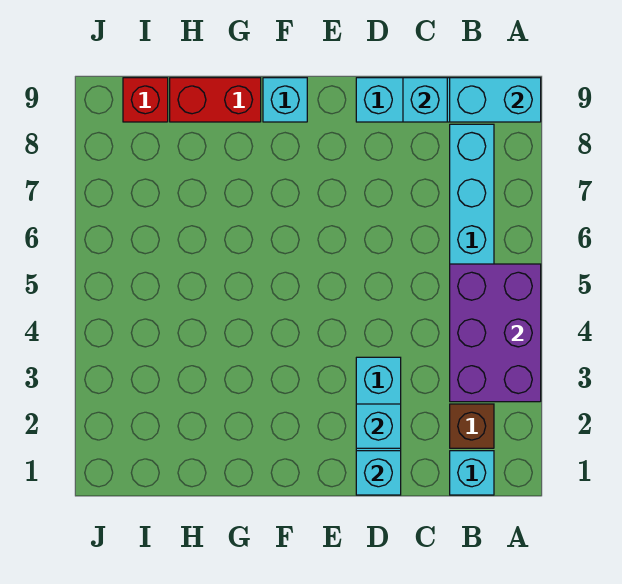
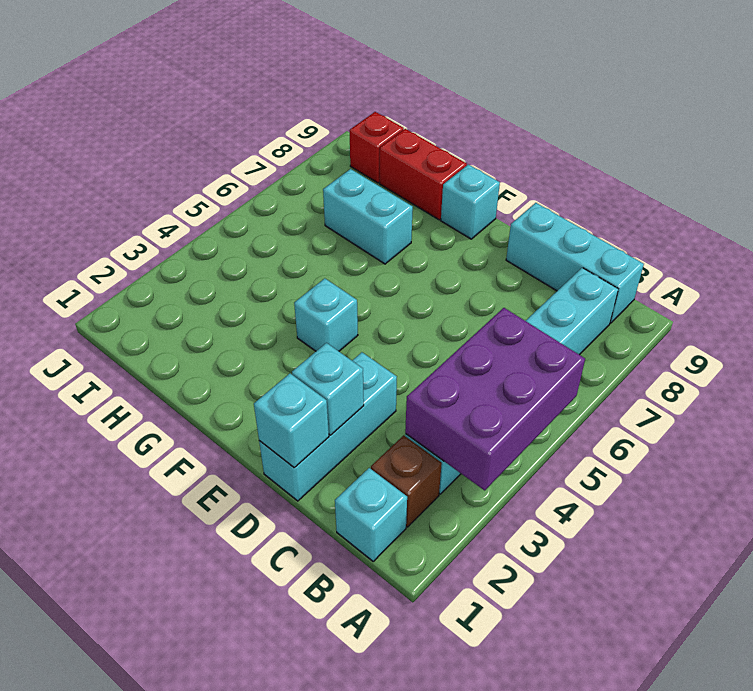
cyan brick A9:B9 level 2 -> cyan brick G7:H7 level 1
cyan brick C9 level 2 -> cyan brick F4 level 1

